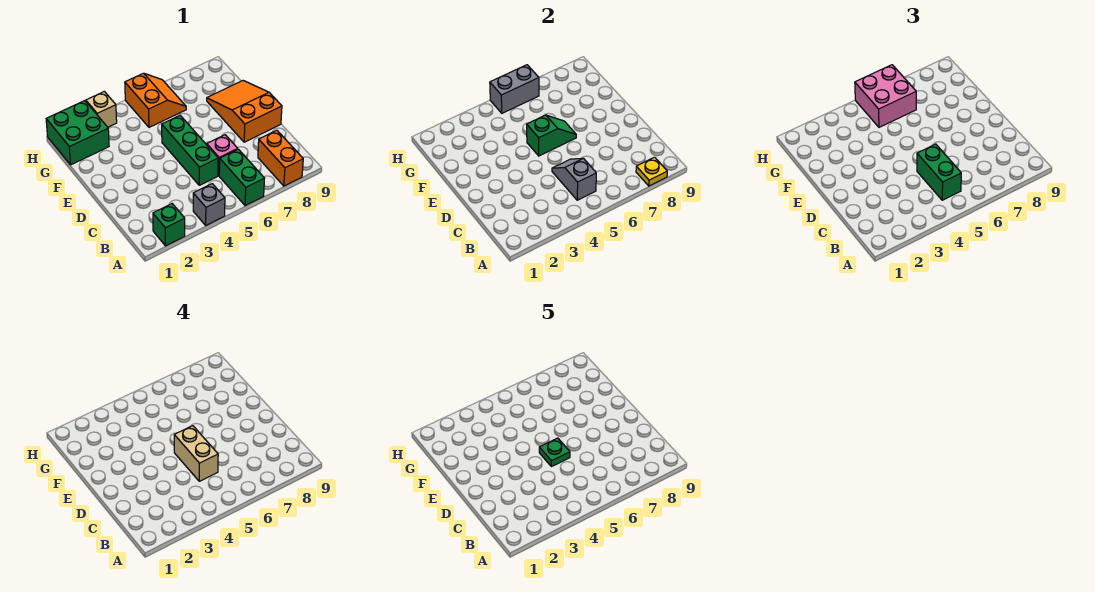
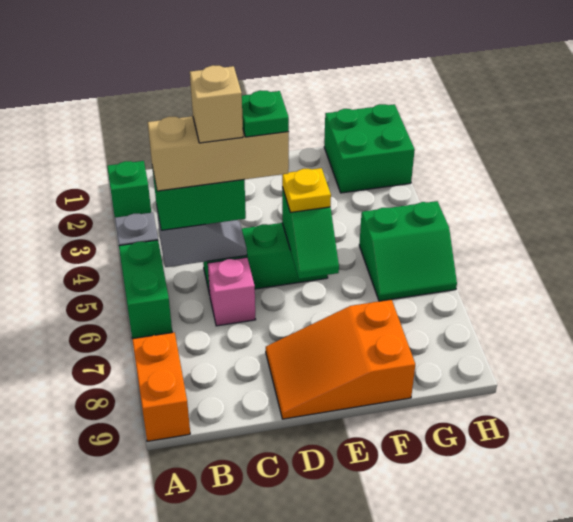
green brick A6:B6 level 1 -> green brick A5:A6 level 1
orange brick A8:B8 level 1 -> orange brick A8:A9 level 1
yellow plate A8 level 2 -> yellow plate E5 level 3
tan brick C5:D5 level 4 -> tan brick B5:D5 level 4
orange slope D8:F9 level 1 top D -> orange slope D8:F9 level 1 top F
orange slope G5:H6 level 1 top 5 -> green slope G5:H6 level 1 top 5
pink brick G5:H6 level 3 -> none
tan brick H3 level 1 -> tan brick C5 level 5
grey brick H5:H6 level 2 -> none

